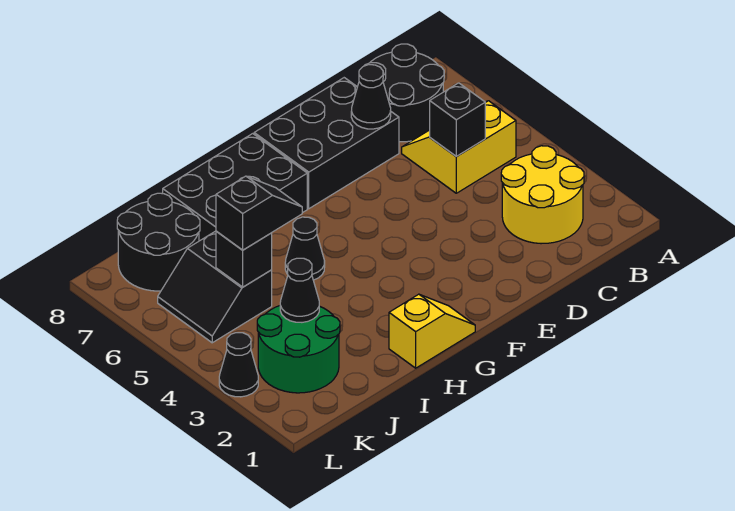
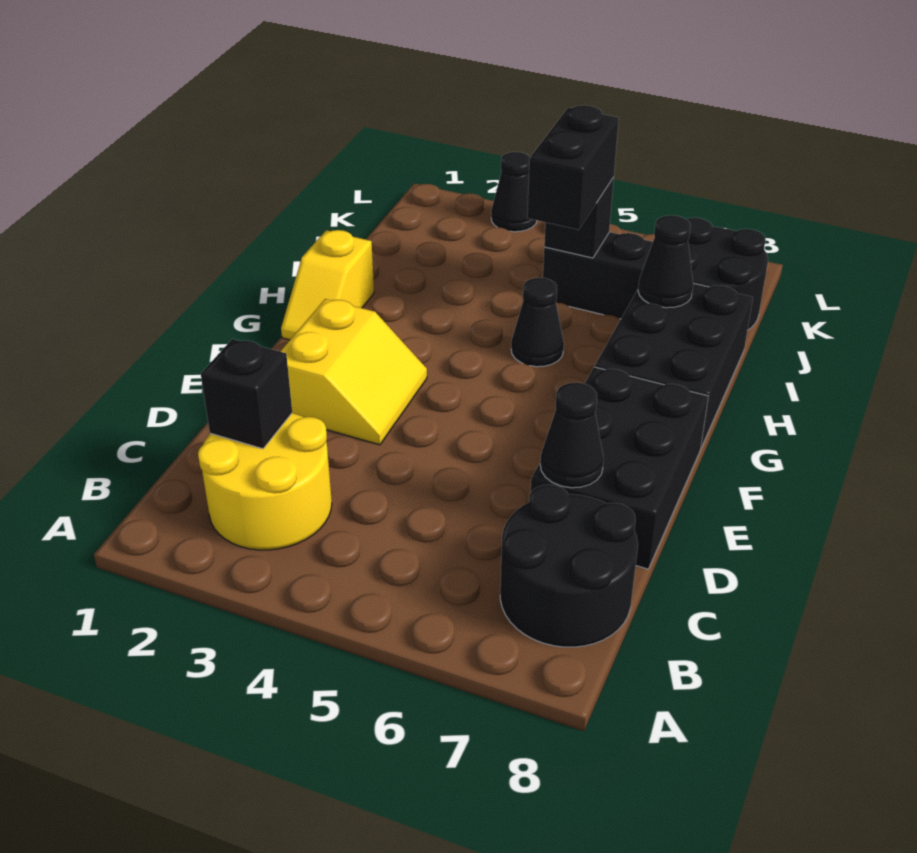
yellow slope B5:C6 level 1 top 5 -> yellow slope E2:F3 level 1 top 2
black brick C5 level 2 -> black brick C2 level 2
black slope I5:J5 level 3 top J -> black brick I5:J5 level 3
green round brick J2:K3 level 1 -> none
black cone J3 level 2 -> black cone I7 level 2

